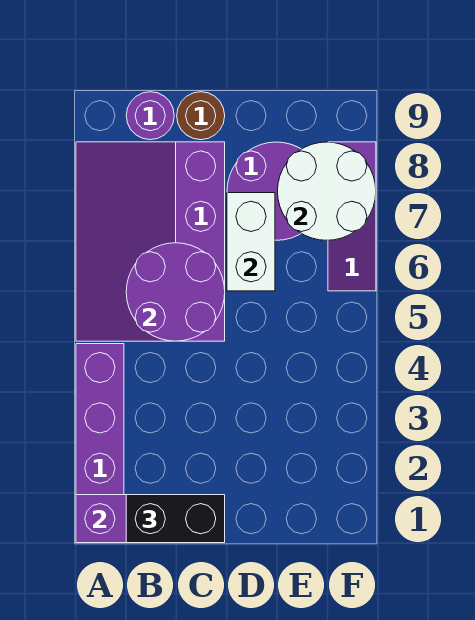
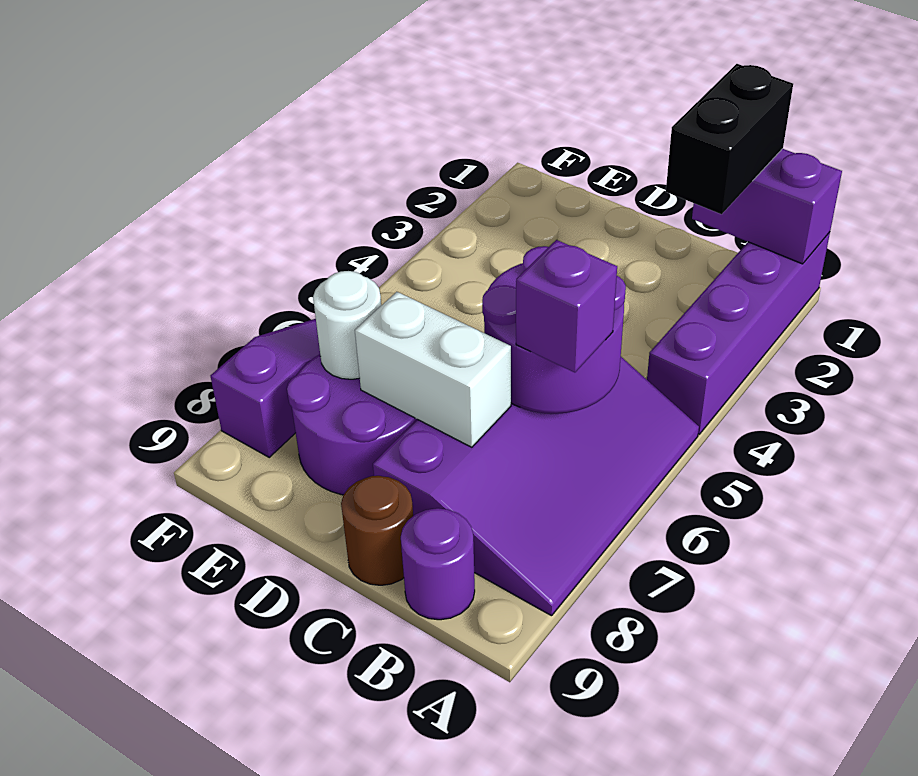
black brick B1:C1 level 3 -> black brick B1:B2 level 3
none -> purple brick B6 level 3
white brick D6:D7 level 2 -> white brick C7:D7 level 2
white round brick E7:F8 level 2 -> white round brick E7 level 2

